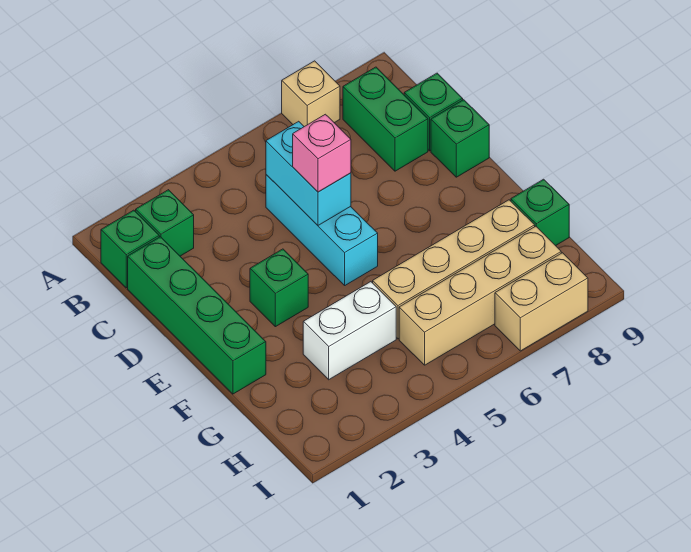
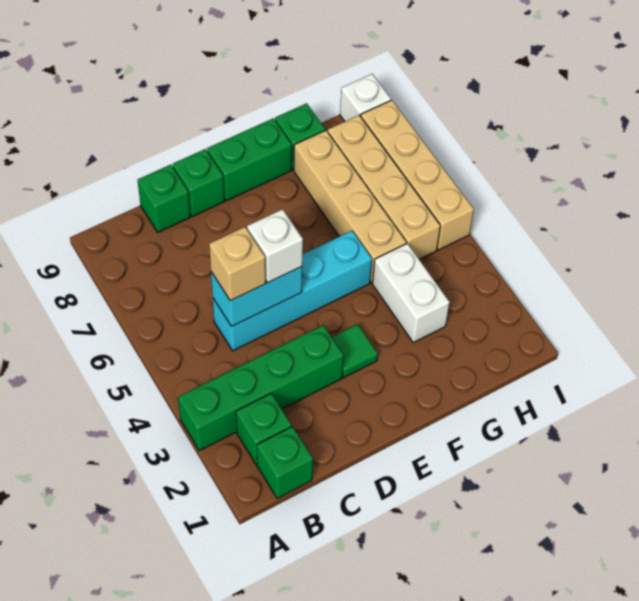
tan brick A7 level 1 -> tan brick C5 level 3
green brick B8:C8 level 1 -> green brick E9:F9 level 1
green brick C1:F1 level 1 -> green brick A3:D3 level 1
cyan brick C5:E5 level 1 -> cyan brick C5:F5 level 1
pink brick D5 level 3 -> white brick D5 level 3
green brick E3 level 1 -> green tile E3 level 1
tan brick I7:I8 level 1 -> tan brick I5:I8 level 1
none -> white brick I9 level 1

